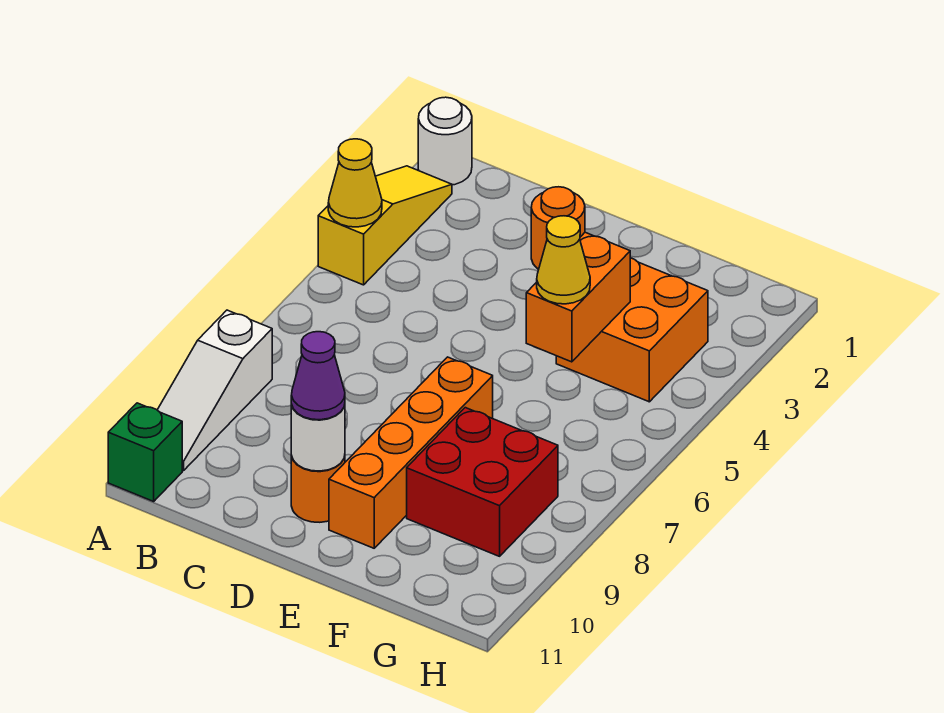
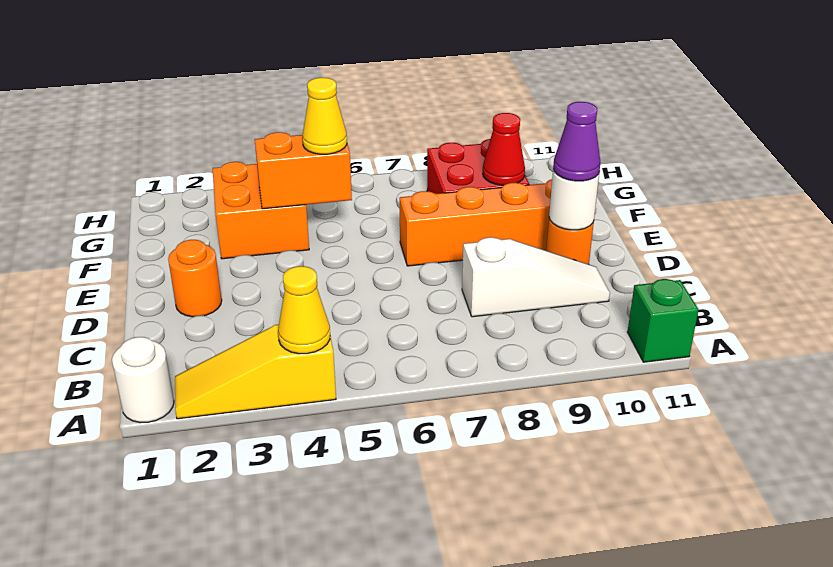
white slope A8:A10 level 1 top 8 -> white slope C8:C10 level 1 top 8
none -> red cone F9 level 2

